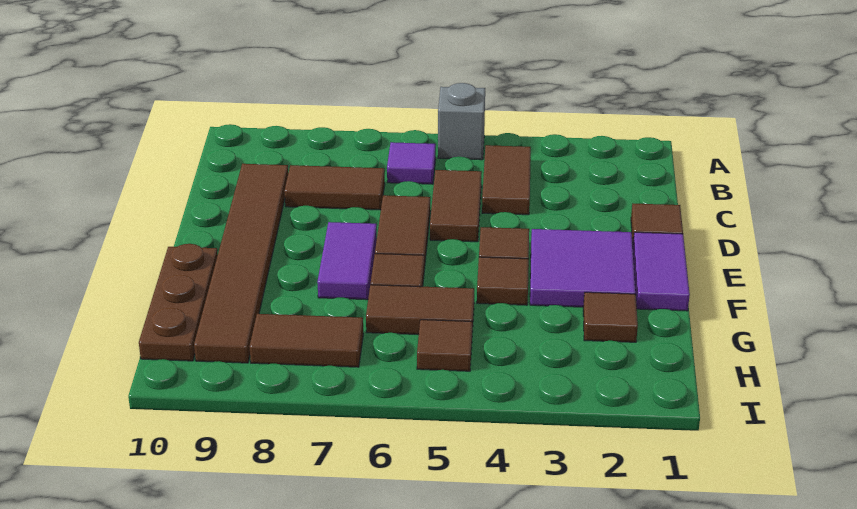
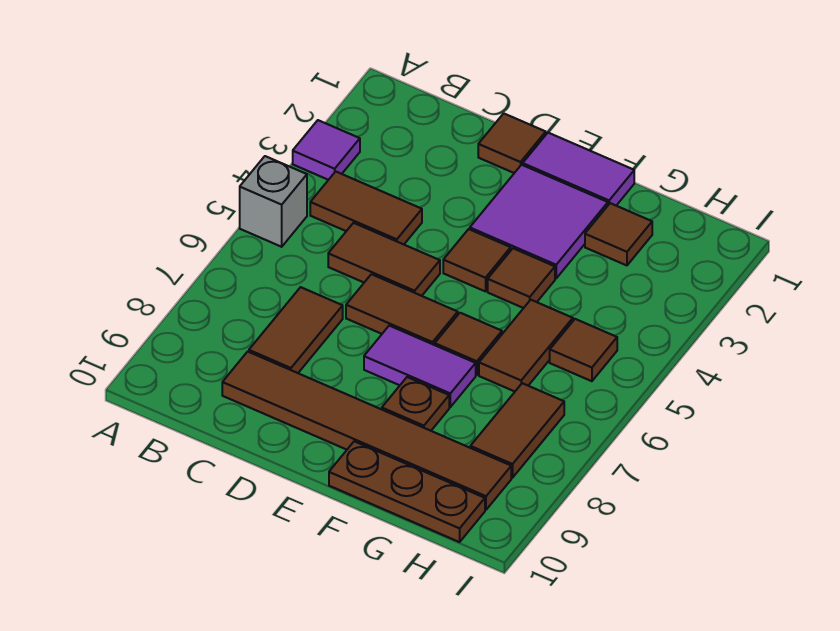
purple tile B6 level 1 -> purple tile A3 level 1
none -> brown plate F8 level 1

